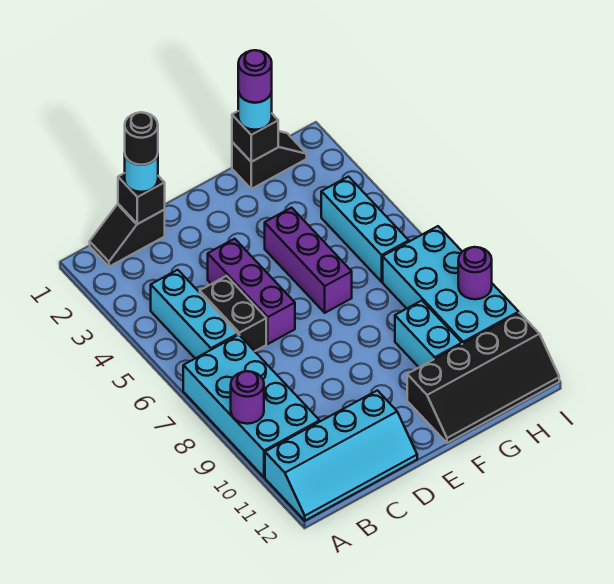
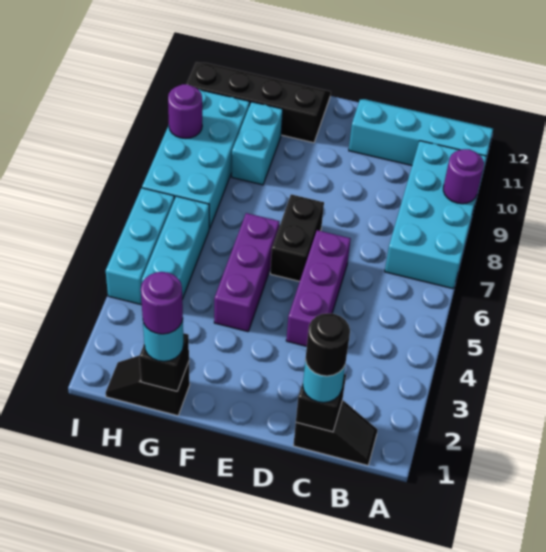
cyan brick B4:B6 level 1 -> cyan brick I4:I6 level 1
black brick C5:C6 level 1 -> black brick E6:E7 level 1

